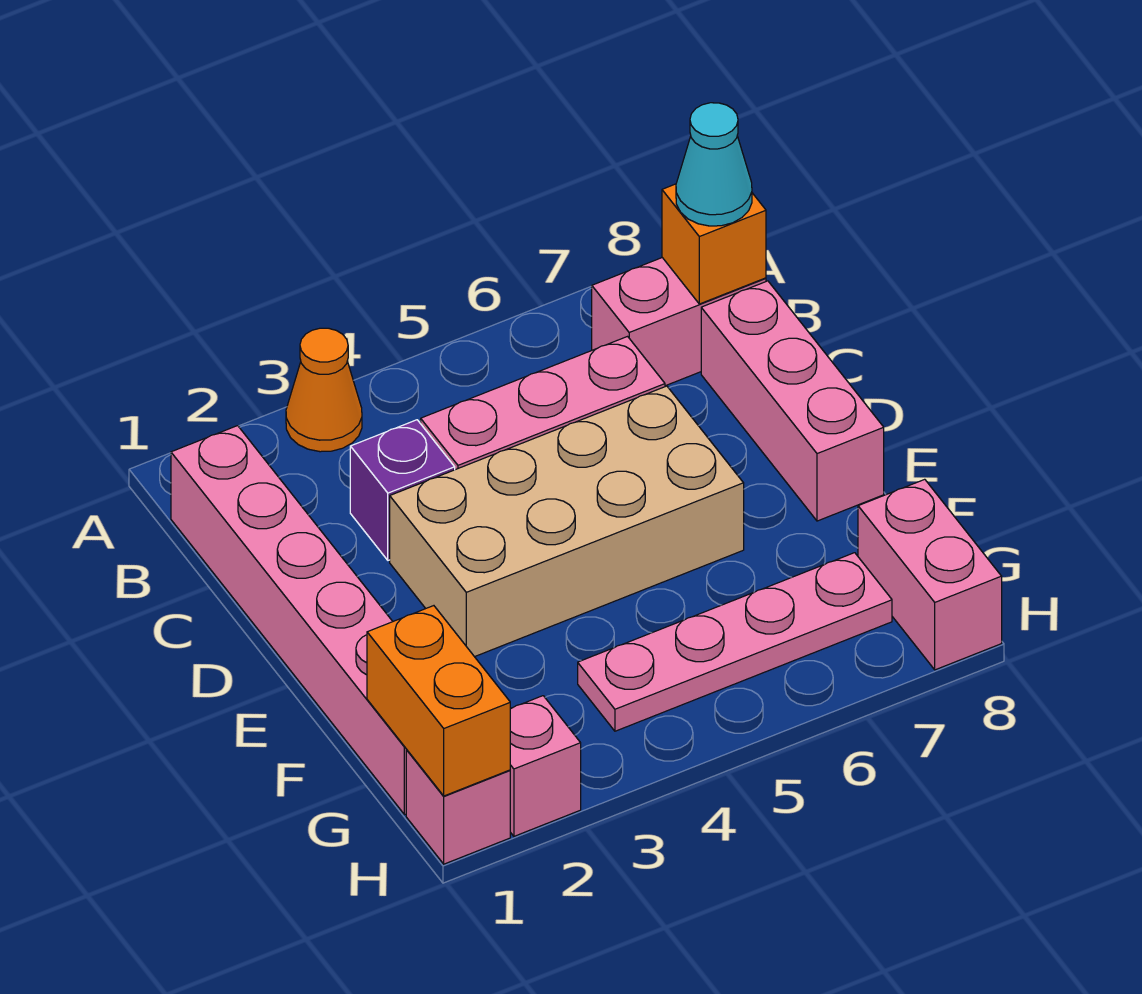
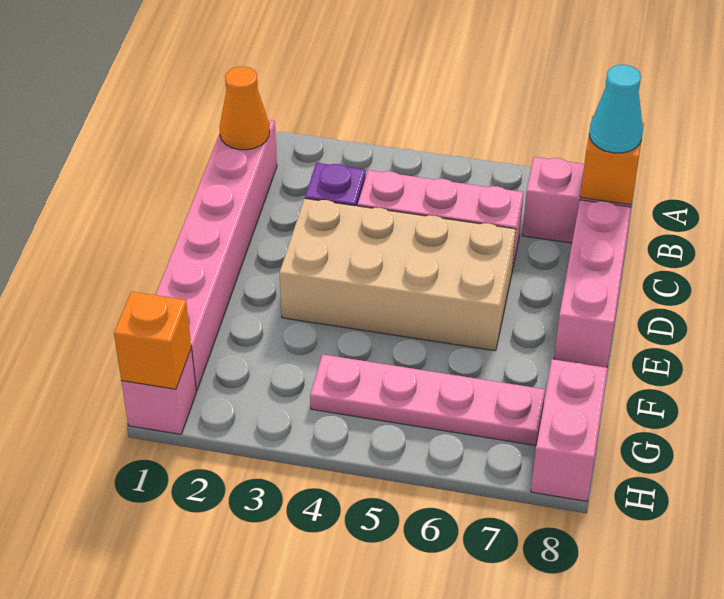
orange cone A3 level 1 -> orange cone B1 level 2
orange brick G1:H1 level 2 -> orange brick H1 level 2
pink brick H2 level 1 -> none

